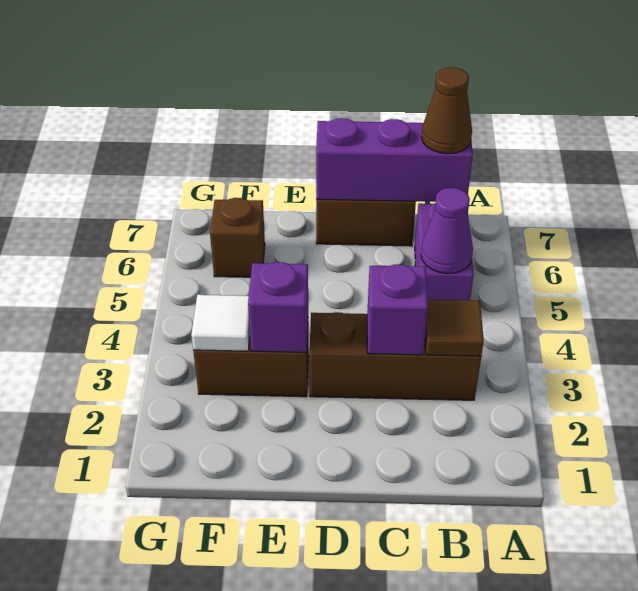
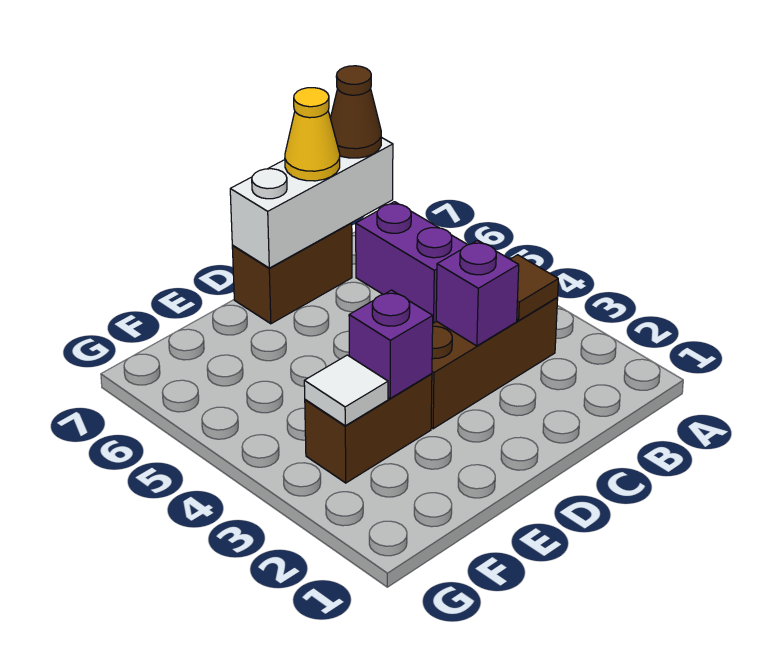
purple cone B5 level 2 -> none
purple brick B7:D7 level 2 -> white brick B7:D7 level 2
none -> yellow cone C7 level 3
brown brick F6 level 1 -> none

